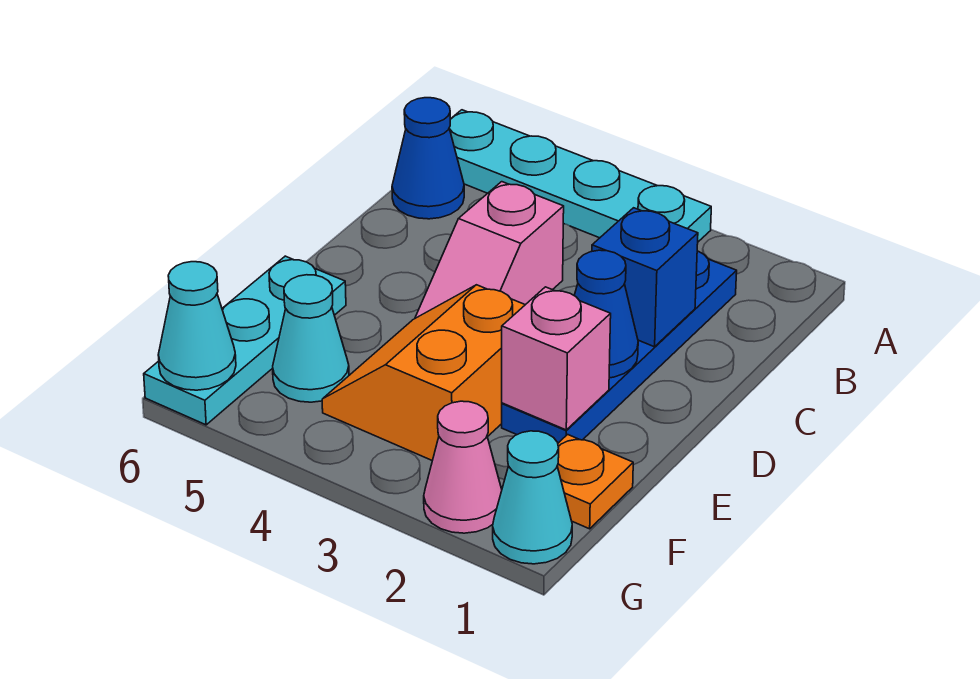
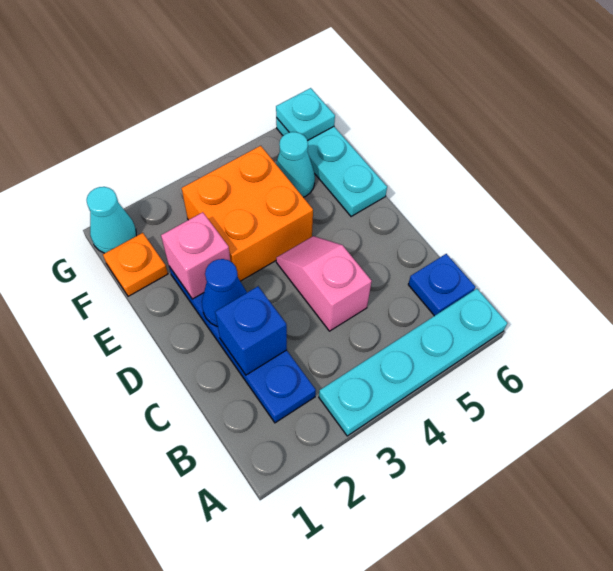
blue cone B6 level 1 -> blue plate B6 level 1
orange slope E3:F4 level 1 top 3 -> orange brick E3:F4 level 1
pink cone G2 level 1 -> none
cyan cone G6 level 2 -> cyan plate G6 level 2

